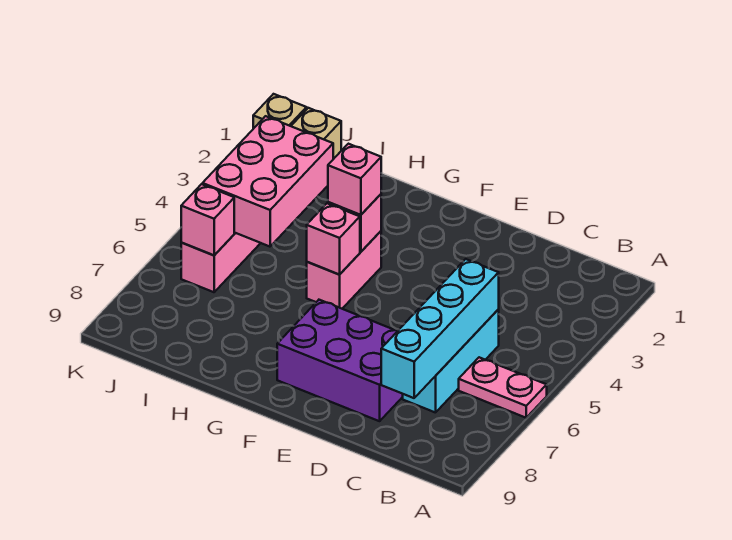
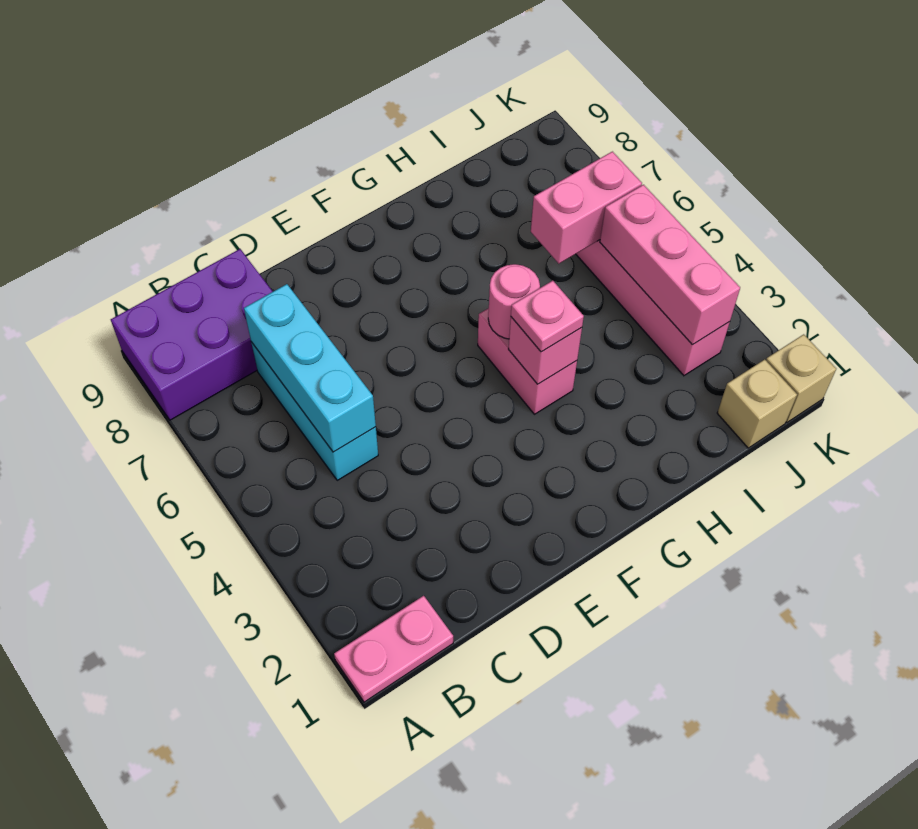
pink plate A6:B6 level 1 -> pink plate A1:B1 level 1
cyan brick C5:C8 level 2 -> cyan brick C5:C7 level 2
purple brick D7:F8 level 1 -> purple brick A8:C9 level 1
pink brick G4 level 3 -> pink plate G4 level 3
pink brick G5 level 2 -> pink round brick G5 level 2
pink brick I3:J5 level 2 -> pink brick J3:J5 level 2
pink brick J6 level 2 -> pink brick I6:J6 level 2

